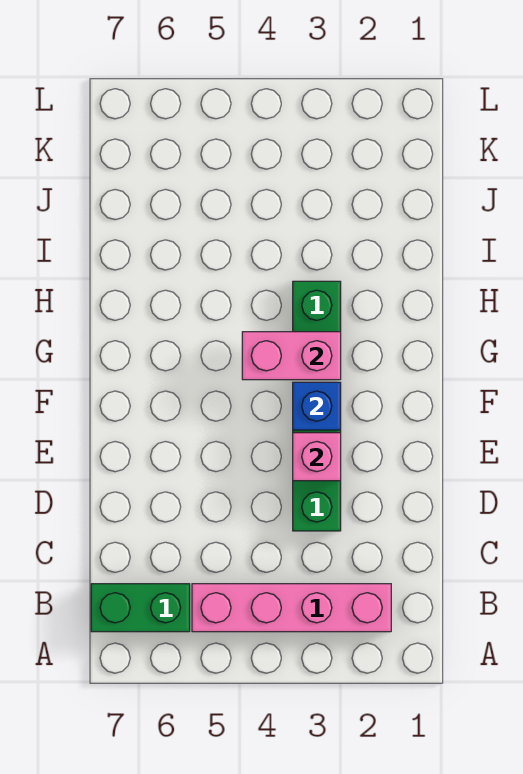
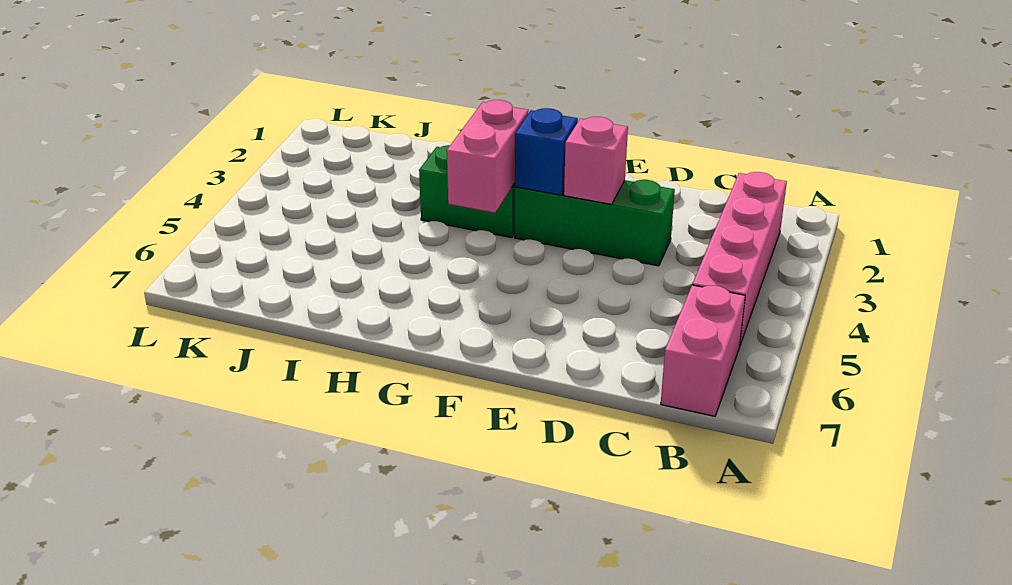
green brick B6:B7 level 1 -> pink brick B6:B7 level 1

